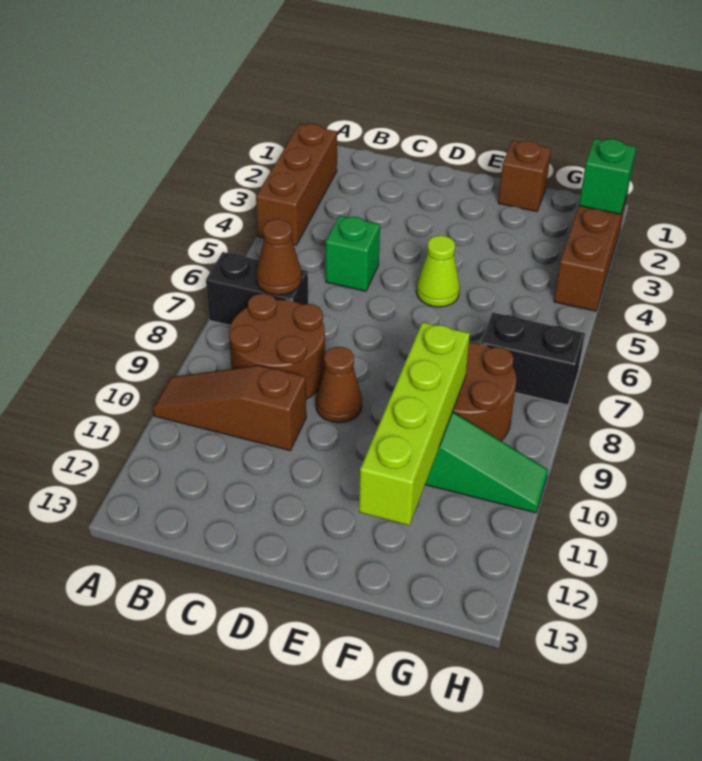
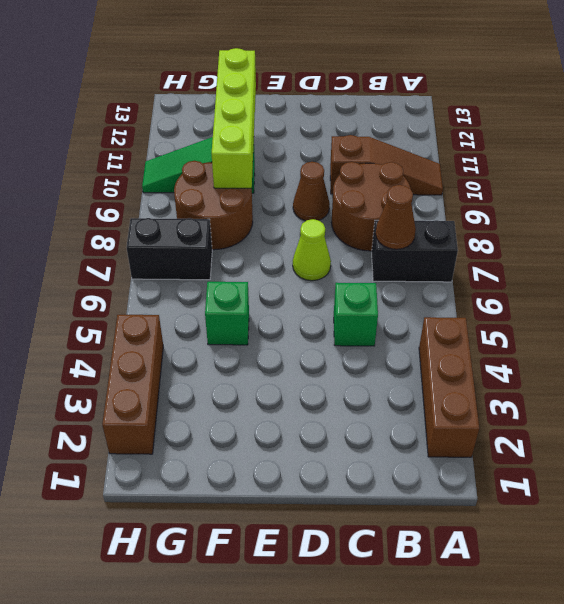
lime cone E5 level 1 -> lime cone D7 level 1
brown brick F1 level 1 -> none
green brick H2 level 2 -> green brick F5 level 1

